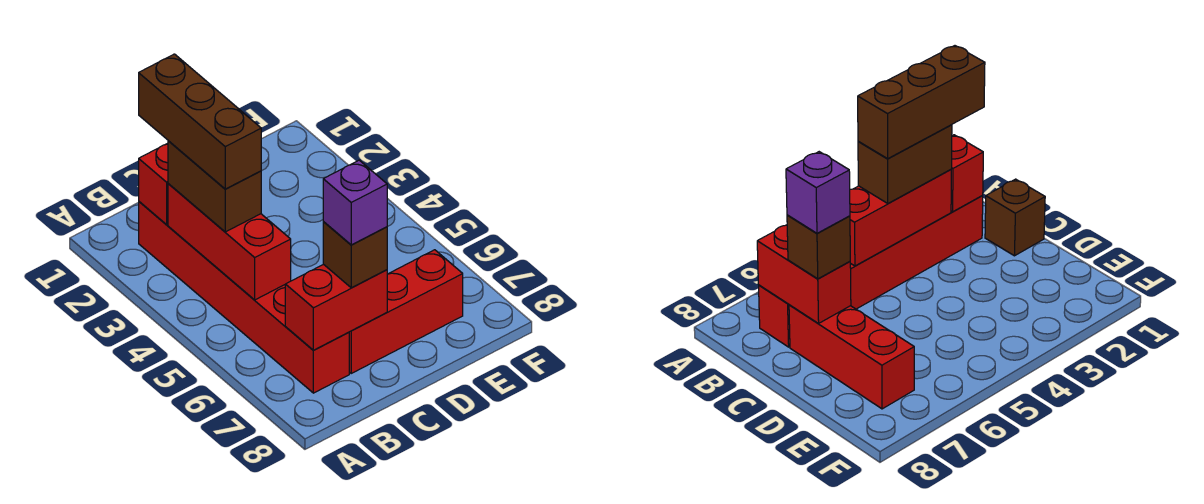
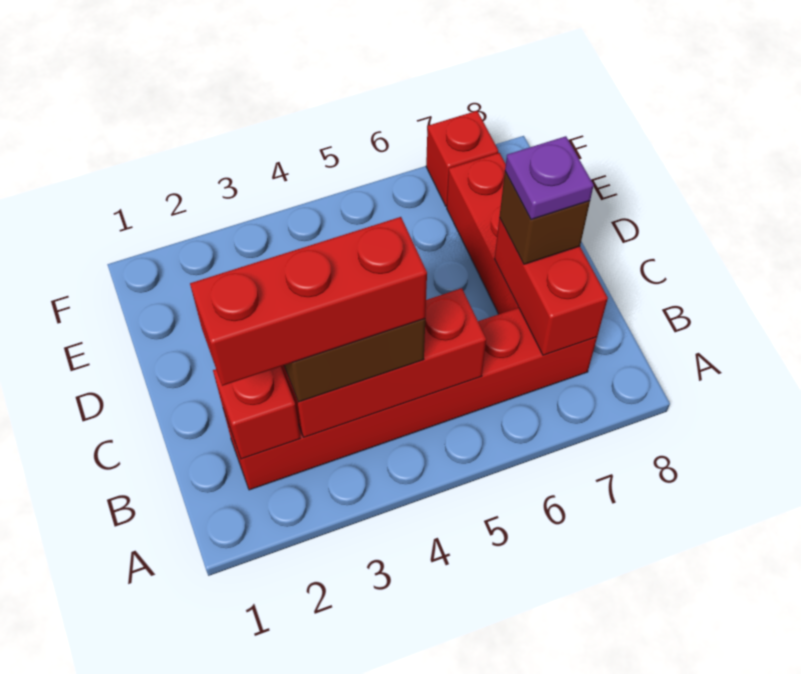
brown brick B2:B4 level 4 -> red brick B2:B4 level 4
brown brick C1 level 1 -> none
purple brick C7 level 4 -> purple plate C7 level 4
none -> red brick F7 level 1

